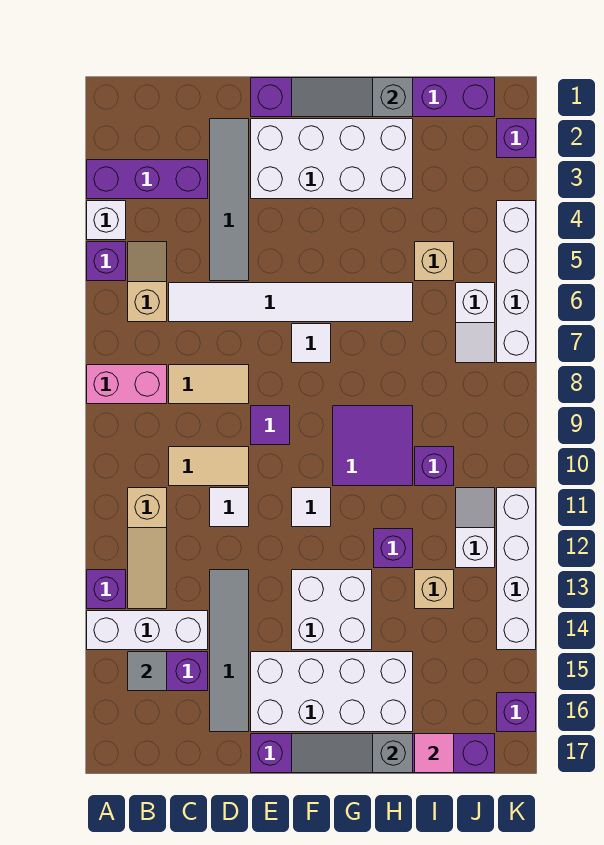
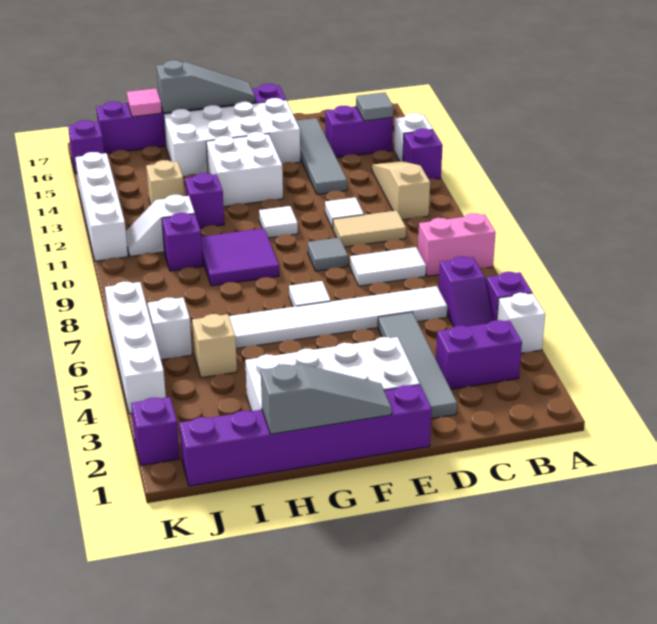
purple brick A3:C3 level 1 -> purple brick B3:C3 level 1
white brick A14:C14 level 1 -> white brick A14 level 1
tan slope B5:B6 level 1 top 6 -> purple slope B5:B6 level 1 top 6
tan tile C8:D8 level 1 -> white tile C8:D8 level 1
purple tile E9 level 1 -> grey tile E9 level 1
white slope J11:J12 level 1 top 12 -> white slope I11:J11 level 1 top I

